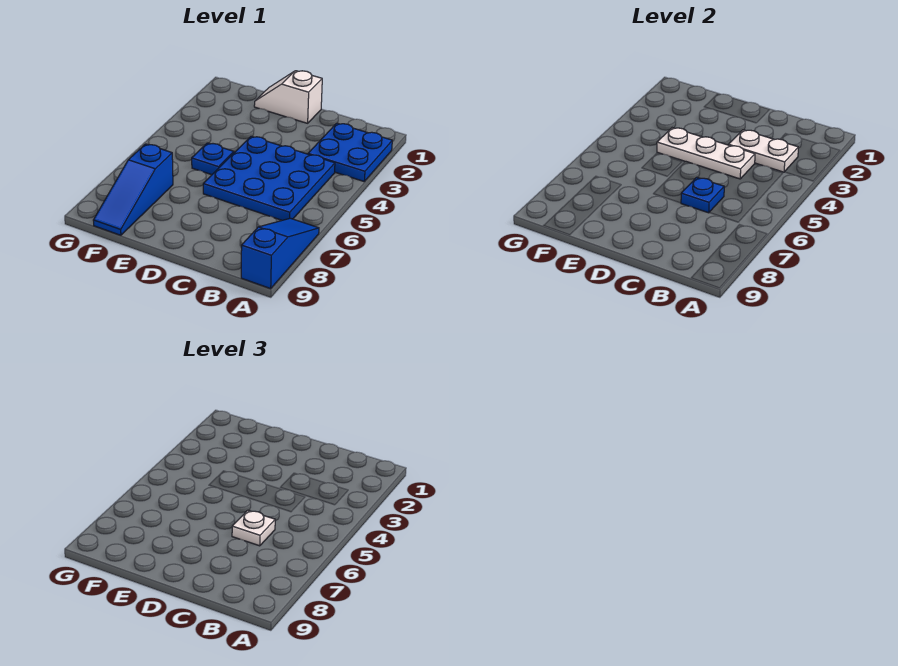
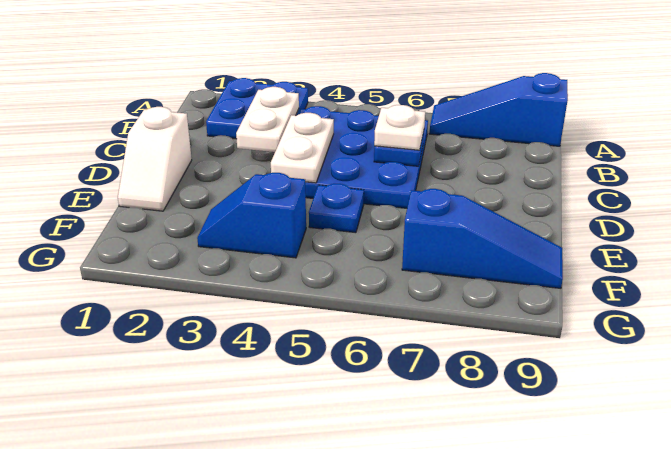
white plate C4:E4 level 2 -> white plate C4:D4 level 2
none -> blue slope F3:F4 level 1 top 4

